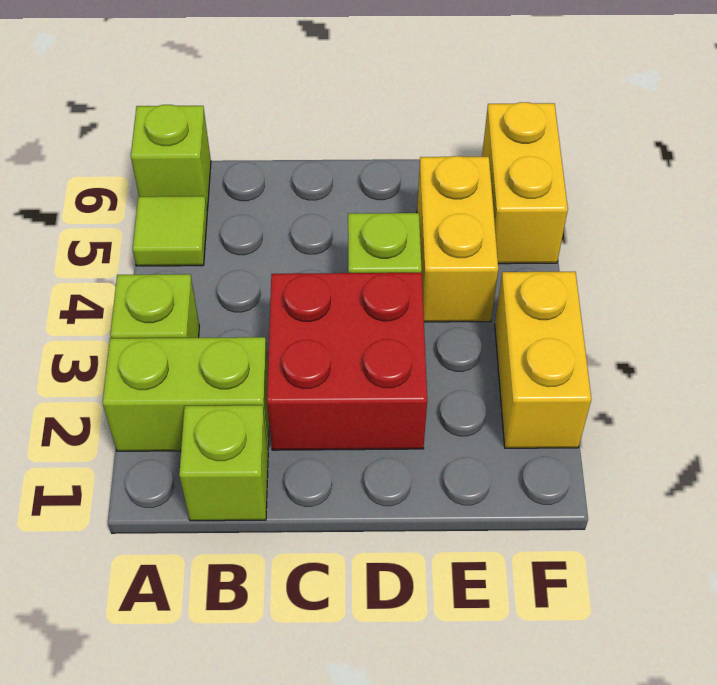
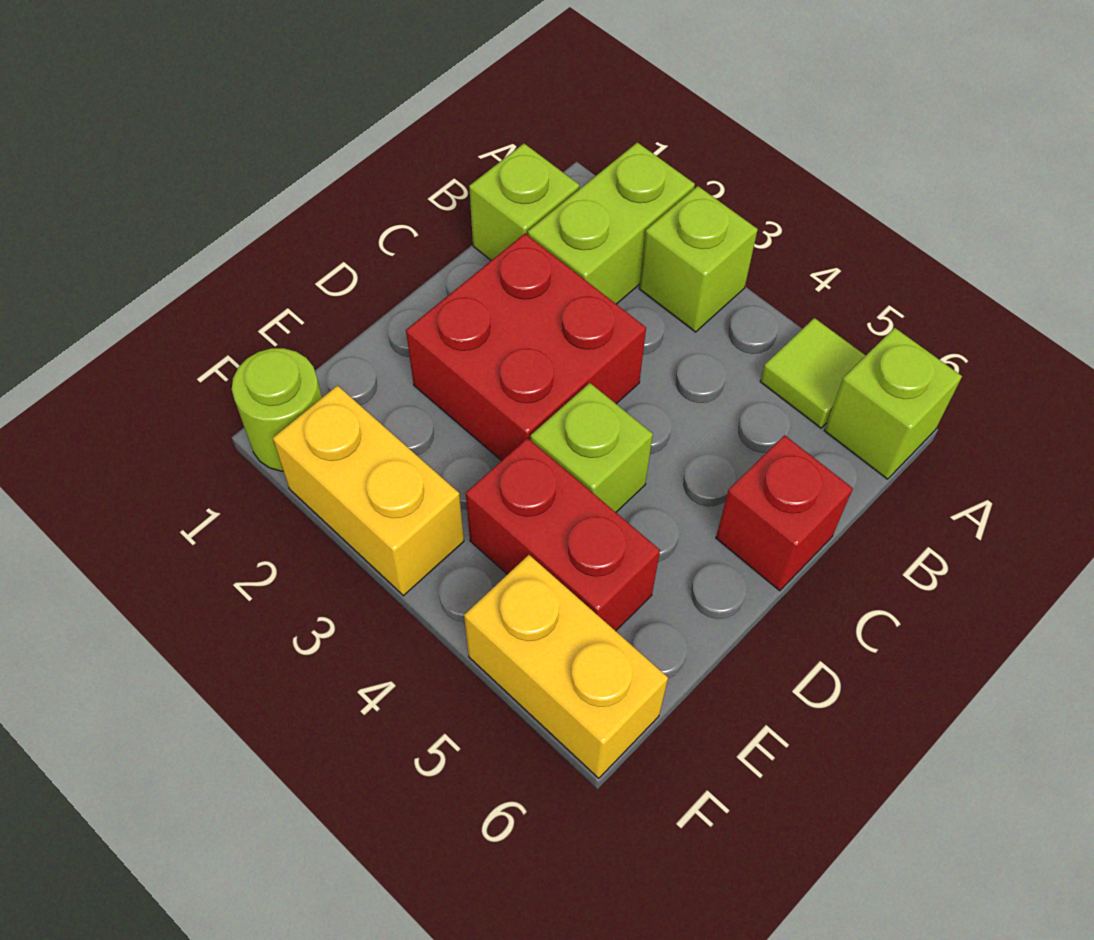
none -> red brick C6 level 1
yellow brick E4:E5 level 1 -> red brick E4:E5 level 1
none -> lime round brick F1 level 1

